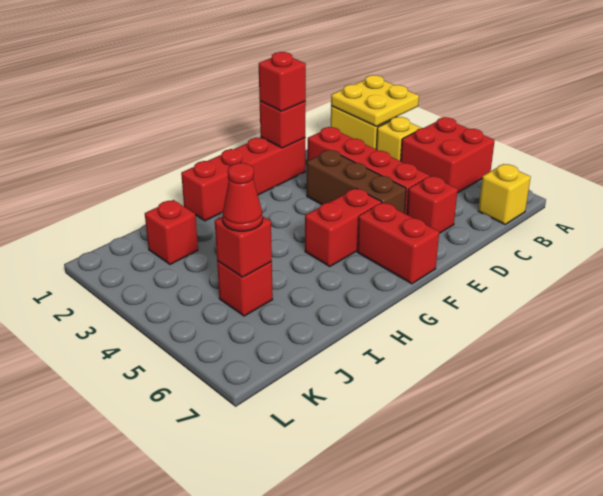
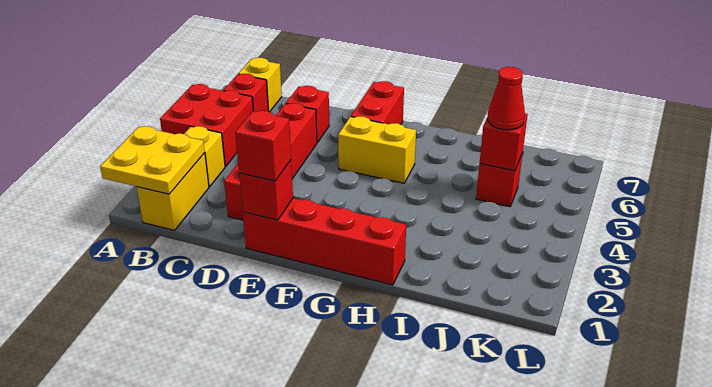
brown brick E3:E5 level 1 -> none
red brick F5:G5 level 1 -> yellow brick F5:G5 level 1
red brick J2 level 1 -> red brick B6 level 1

